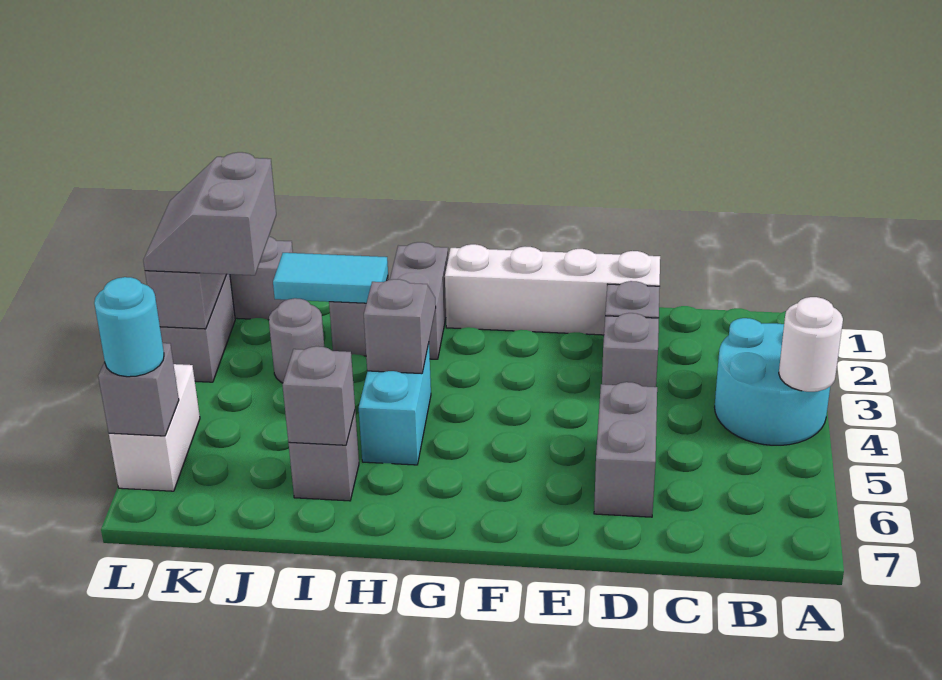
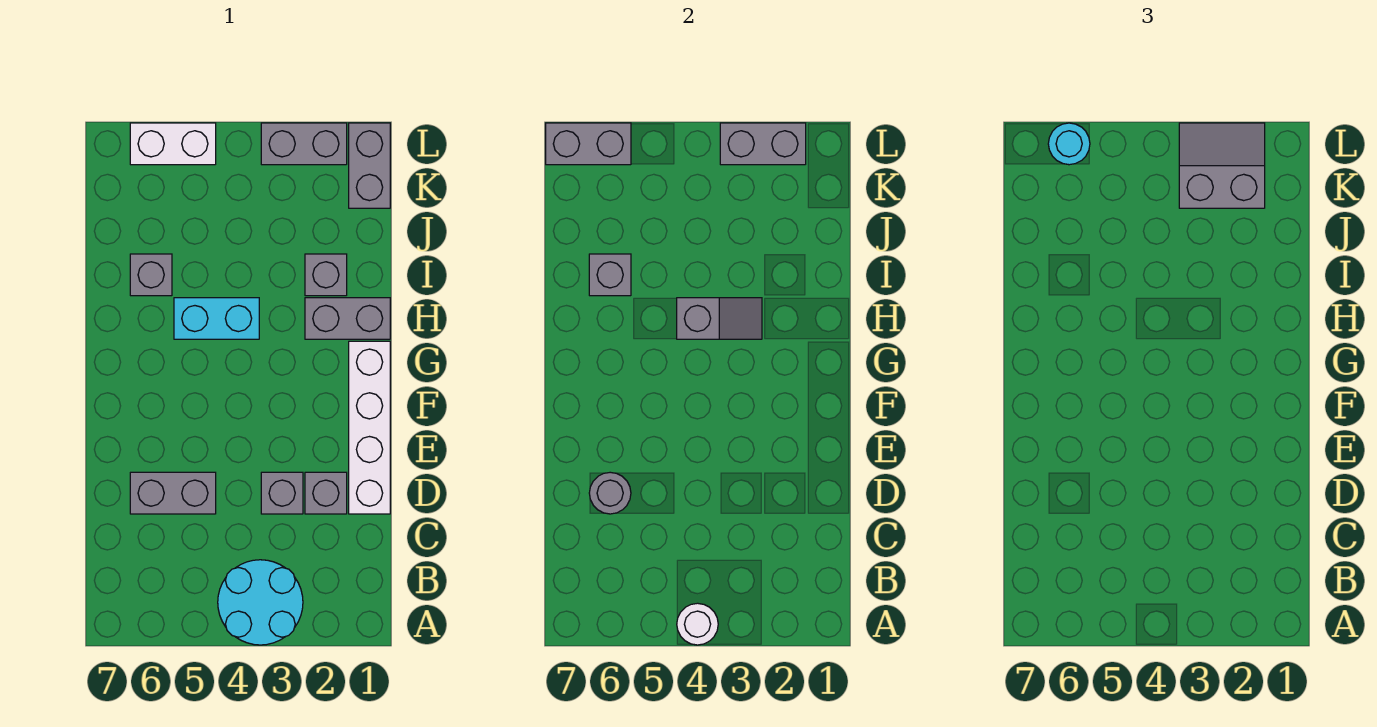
cyan tile I2:J2 level 2 -> none
grey round brick J3 level 1 -> grey round brick D6 level 2
grey brick L6 level 2 -> grey brick L6:L7 level 2

